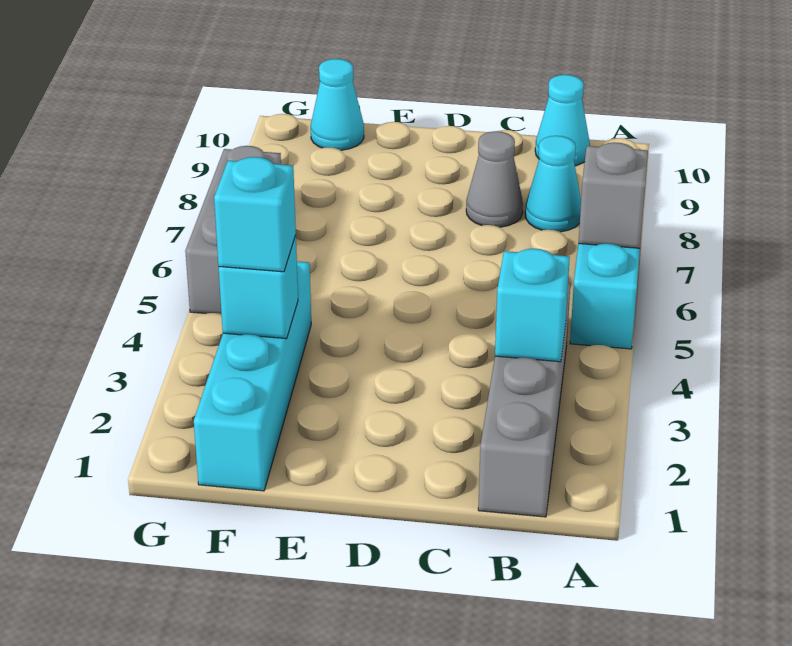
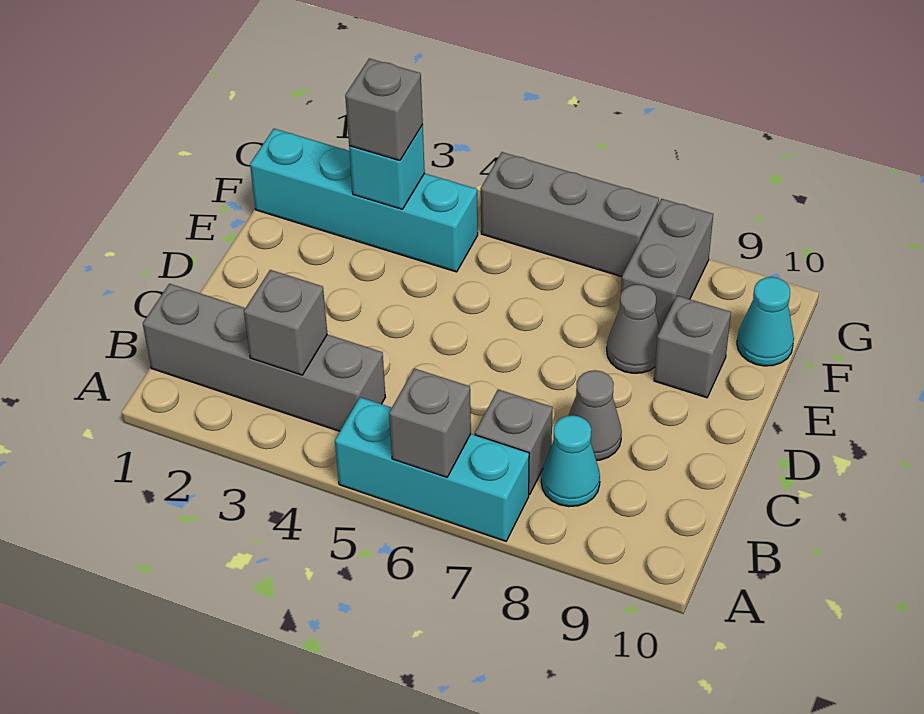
cyan brick B3 level 2 -> grey brick B3 level 2
none -> grey brick B7 level 1
cyan cone B10 level 1 -> none
none -> grey cone E8 level 1
none -> grey brick E9 level 1
cyan brick F3 level 3 -> grey brick F3 level 3
none -> grey brick F8:G8 level 1

